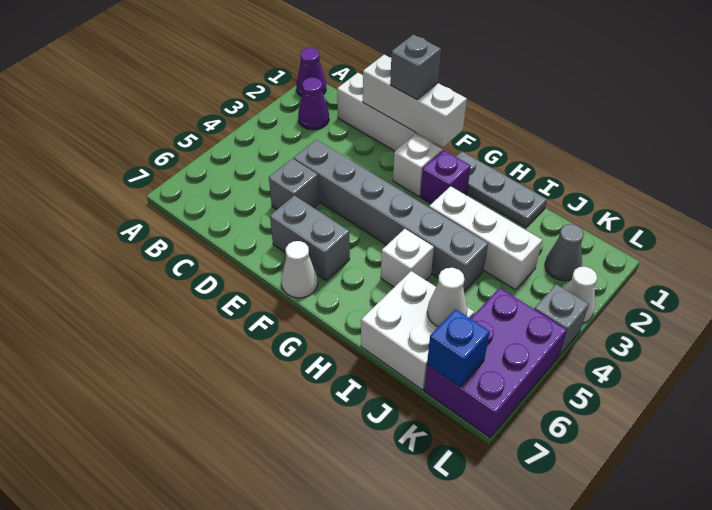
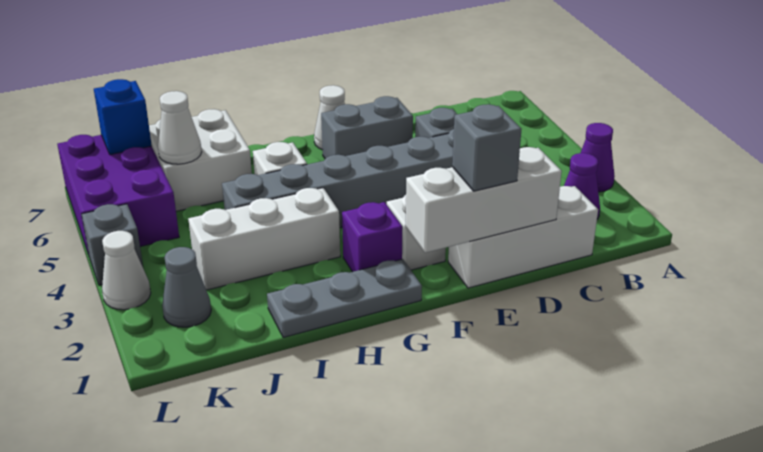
purple cone A1 level 1 -> purple cone A3 level 1

